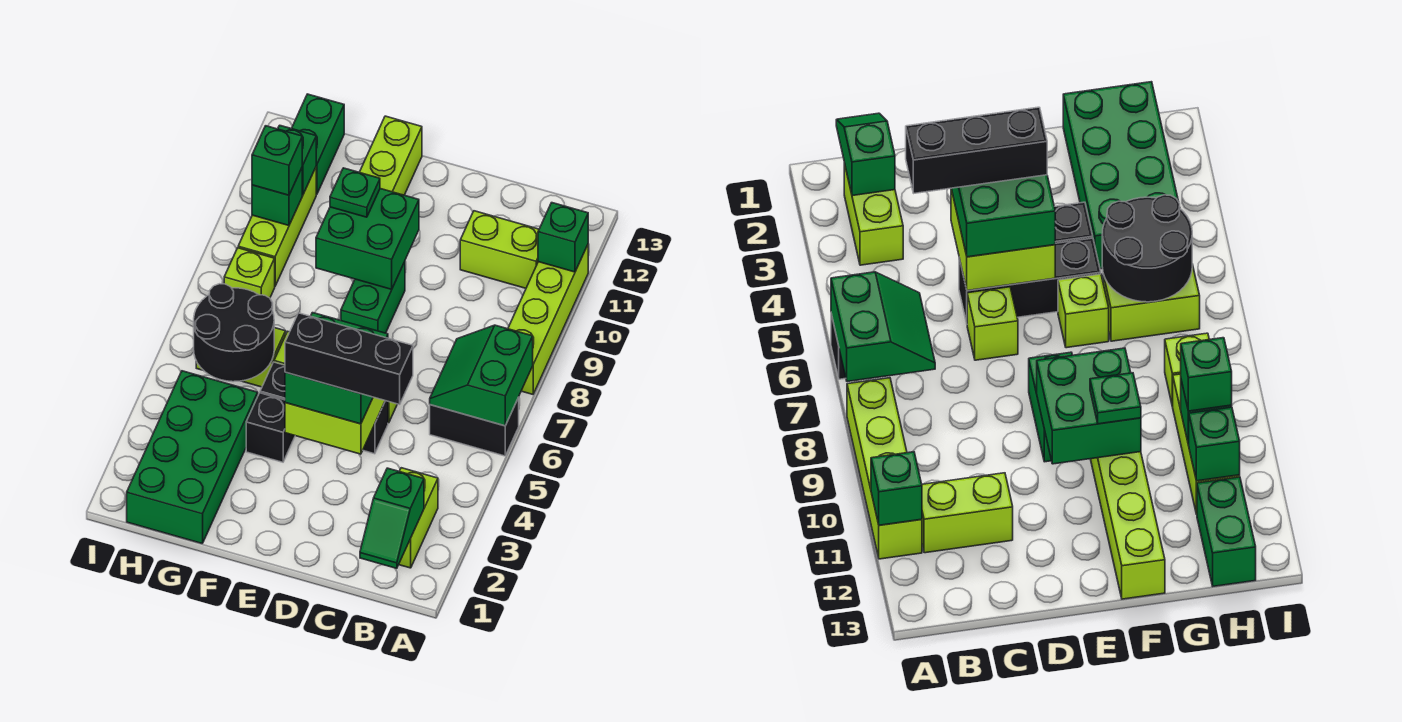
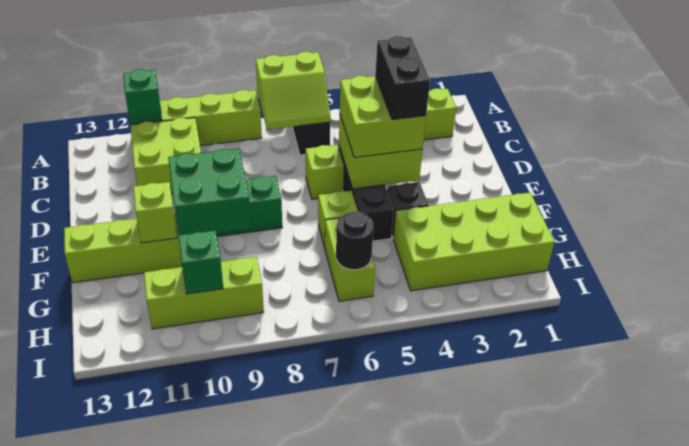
green slope A6:B7 level 2 top A -> lime slope A6:B7 level 2 top A
green slope B1:B2 level 2 top 2 -> none
lime brick B11:C11 level 1 -> lime brick B10:C11 level 1
black brick C4:E4 level 4 -> black brick D4:E4 level 4
green brick D4:E5 level 3 -> lime brick D4:E5 level 3
green plate F10 level 3 -> none
green brick G1:H4 level 1 -> lime brick G1:H4 level 1
black round brick G5:H6 level 2 -> black round brick H6 level 2
lime brick H8 level 1 -> lime brick F11 level 2
green brick H10 level 3 -> none
green brick H11 level 2 -> none
green brick H12:H13 level 1 -> none

